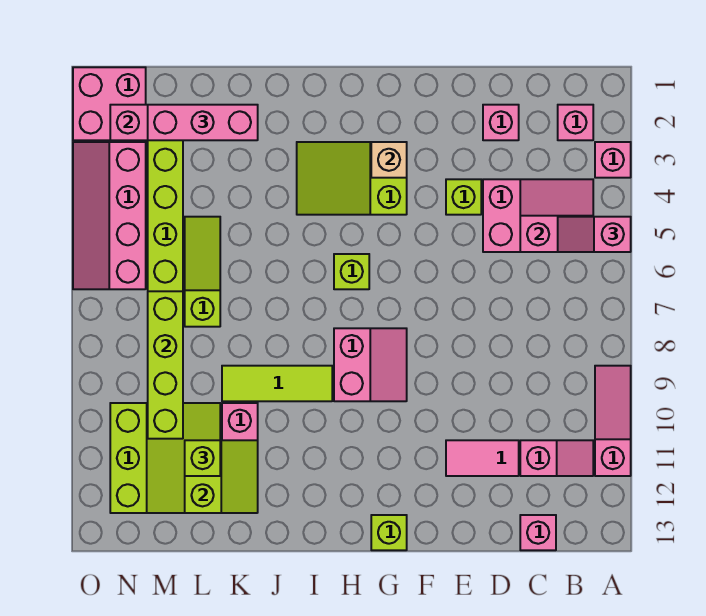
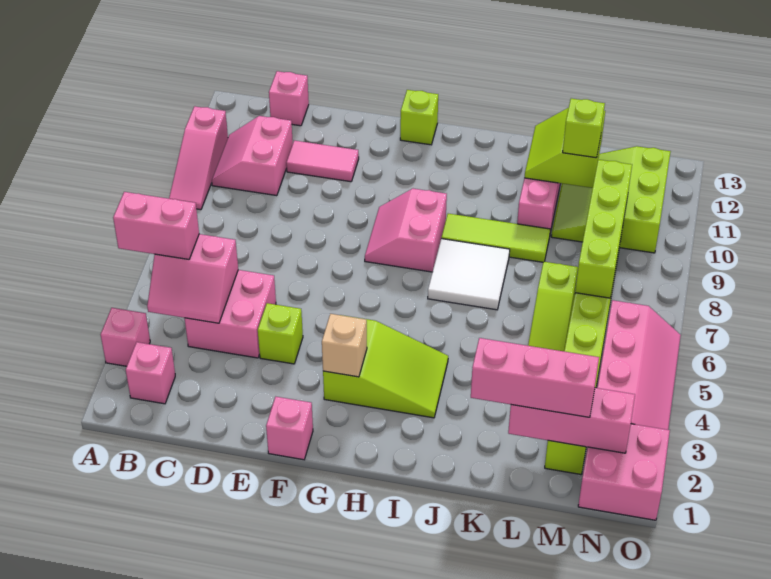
pink slope A5:B5 level 3 top A -> pink brick A5:B5 level 3
pink slope B11:C11 level 1 top C -> pink slope B10:C11 level 1 top C
pink brick D2 level 1 -> pink brick F1 level 1
lime brick H6 level 1 -> none
none -> white tile I7:J8 level 1

